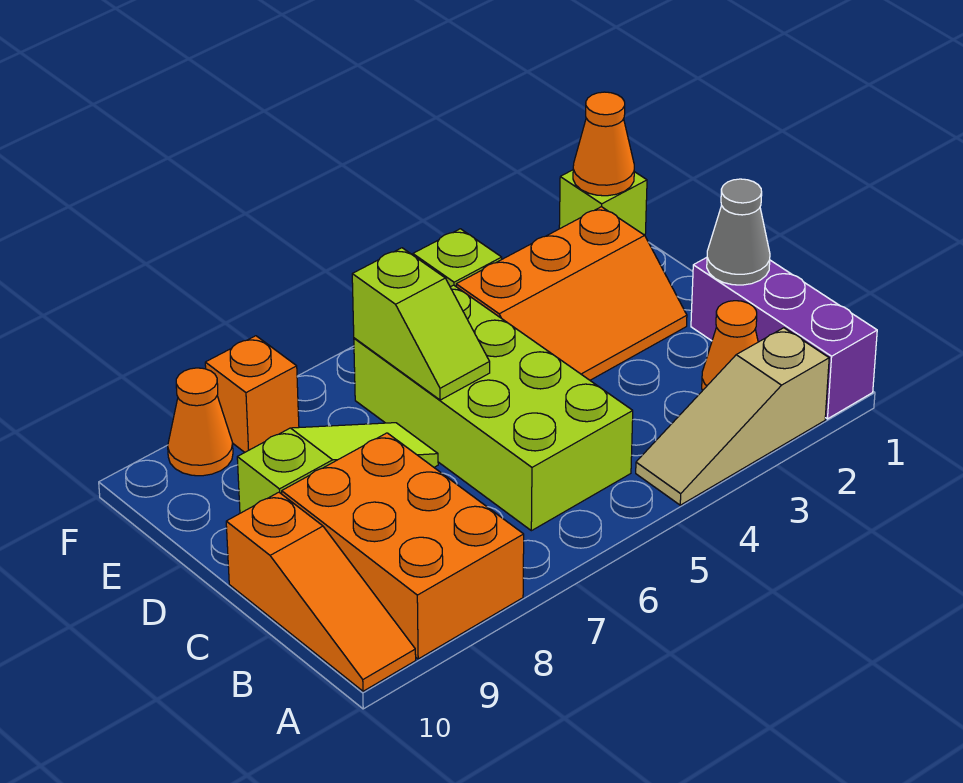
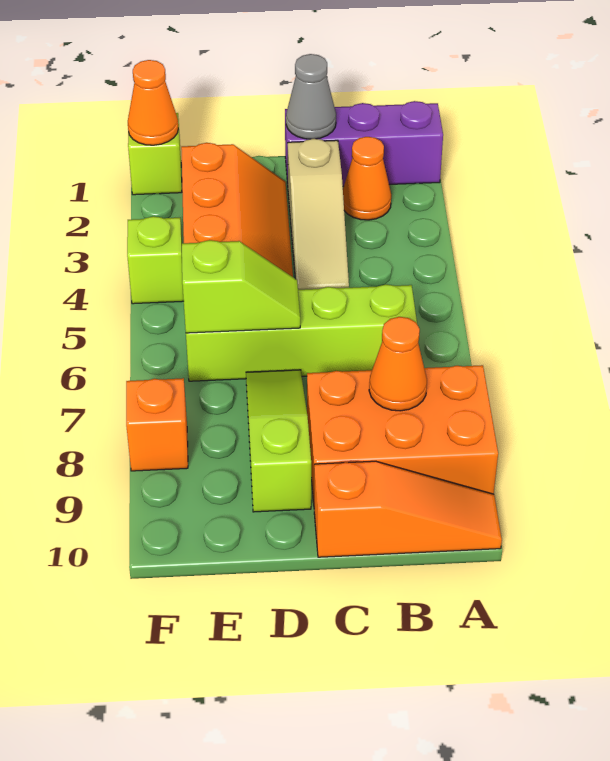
tan slope A2:A4 level 1 top 2 -> tan slope C2:C4 level 1 top 2
lime brick B5:E6 level 1 -> lime brick B6:E6 level 1
orange cone F9 level 1 -> orange cone B8 level 2

